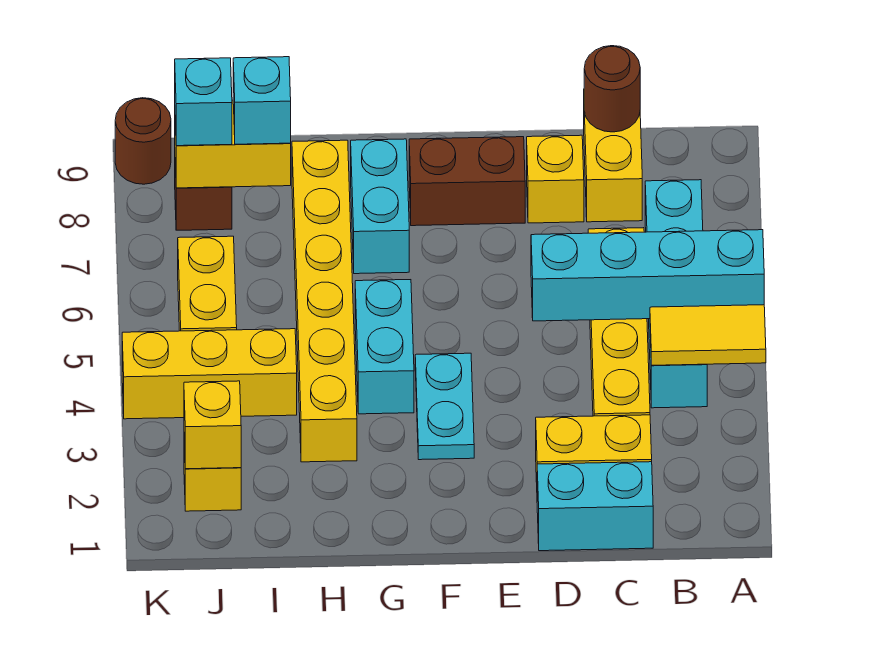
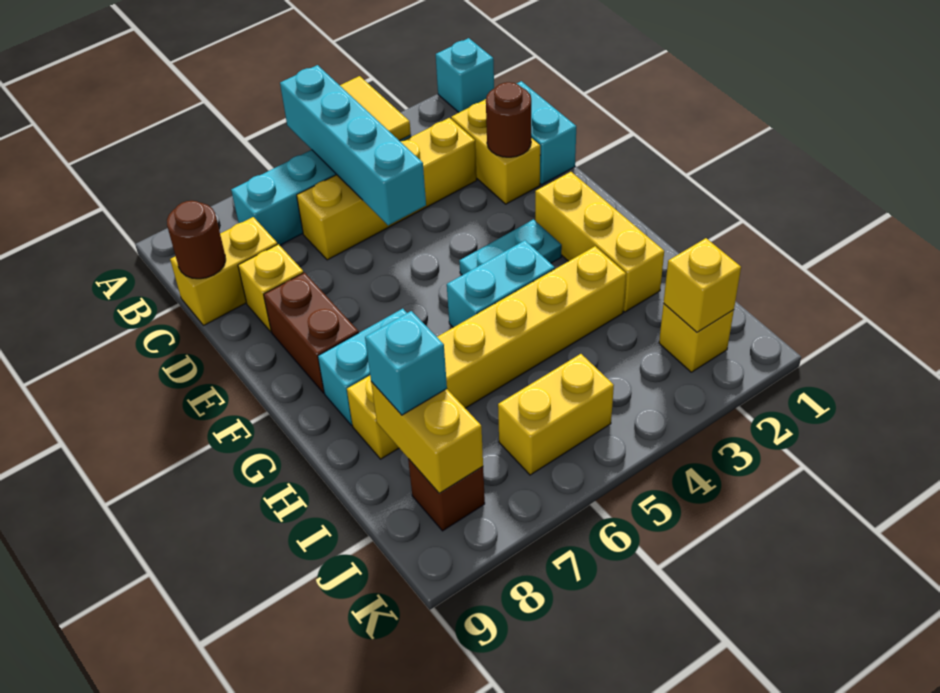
yellow brick I4:K4 level 1 -> yellow brick F2:H2 level 1
cyan brick J8 level 3 -> cyan brick A1 level 1
brown round brick K9 level 1 -> brown round brick D2 level 2

